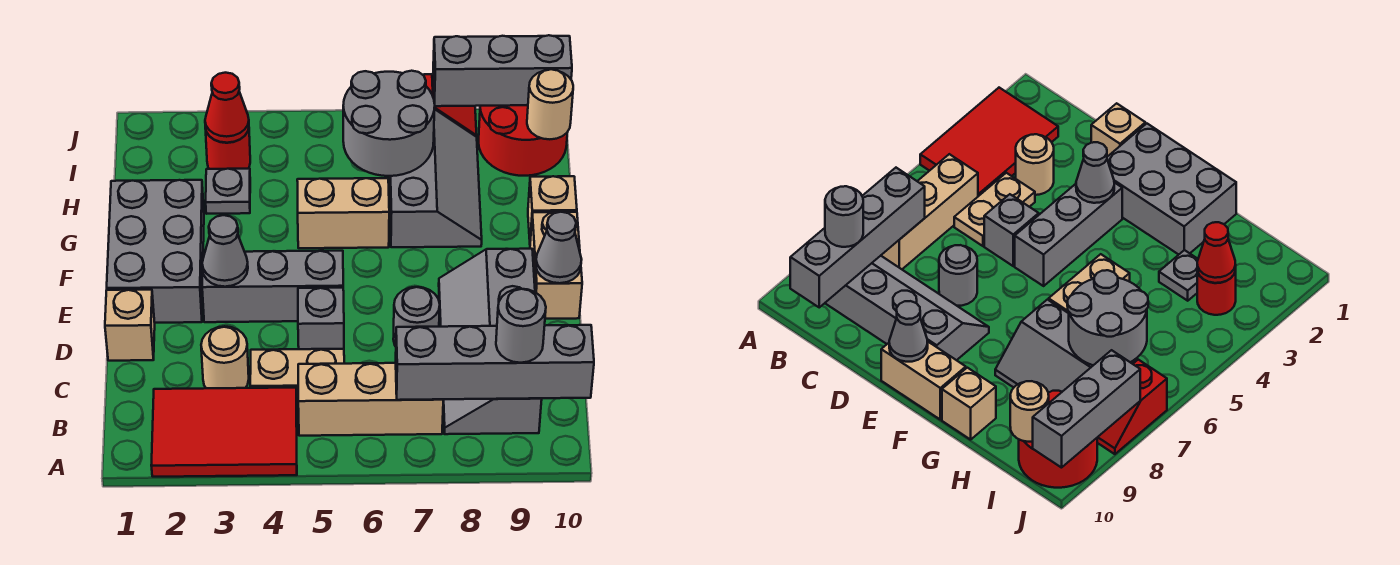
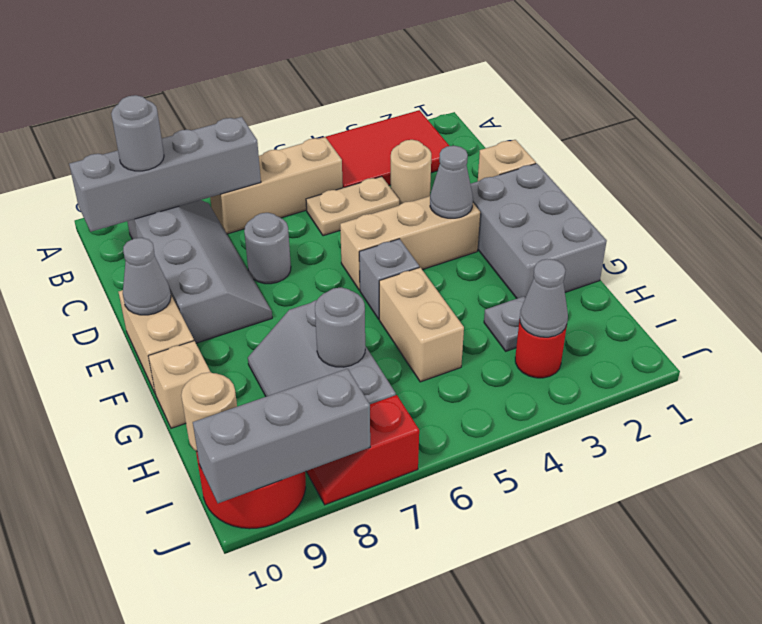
grey brick D5 level 1 -> grey brick F5 level 1
grey brick E3:E5 level 1 -> tan brick E3:E5 level 1
tan brick G5:G6 level 1 -> tan brick G5:H5 level 1
grey round brick H6:I7 level 2 -> grey round brick H7 level 2
red cone I3 level 2 -> grey cone I3 level 2

